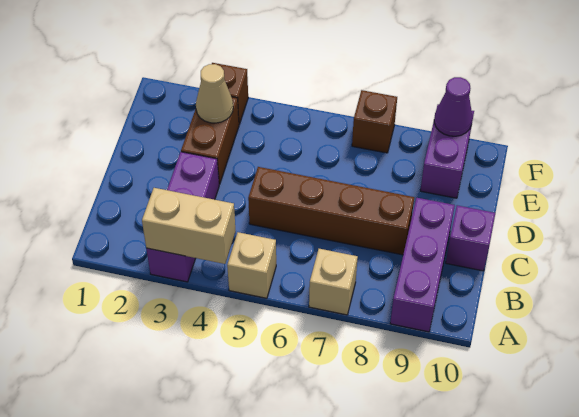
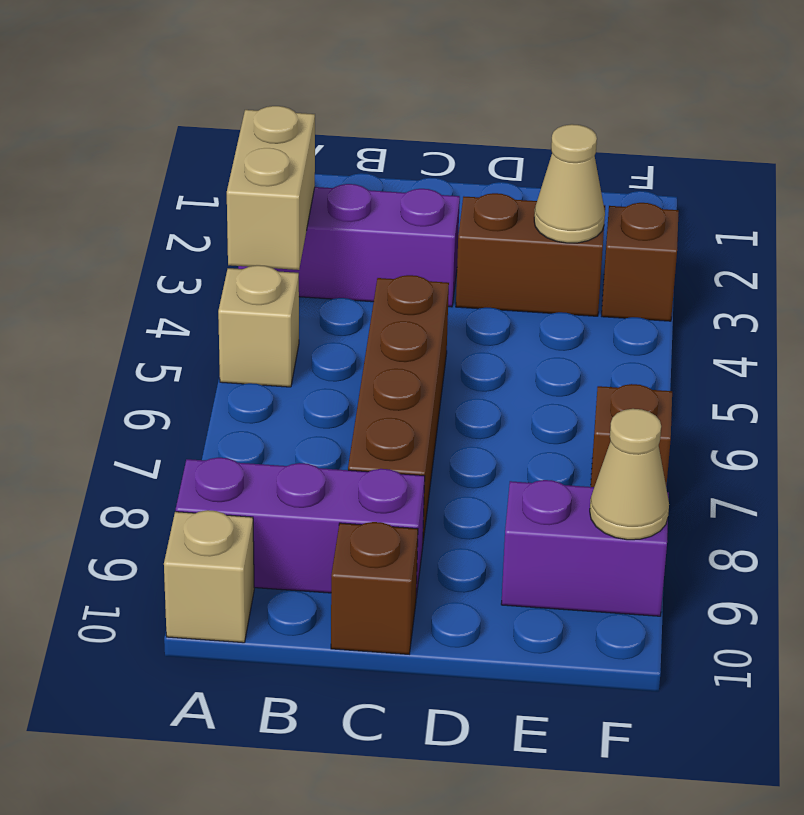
tan brick A7 level 1 -> tan brick A10 level 1
purple brick C10 level 1 -> brown brick C10 level 1
purple cone F9 level 2 -> tan cone F9 level 2

